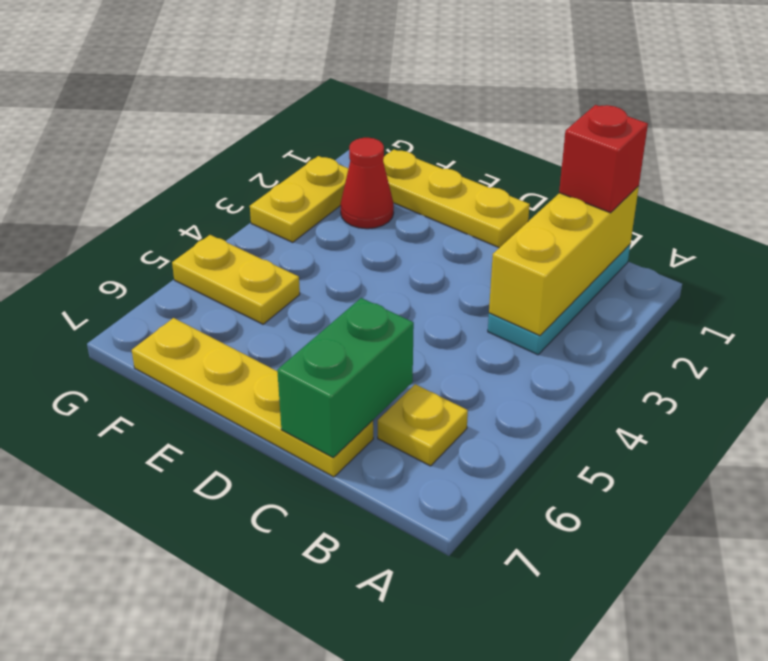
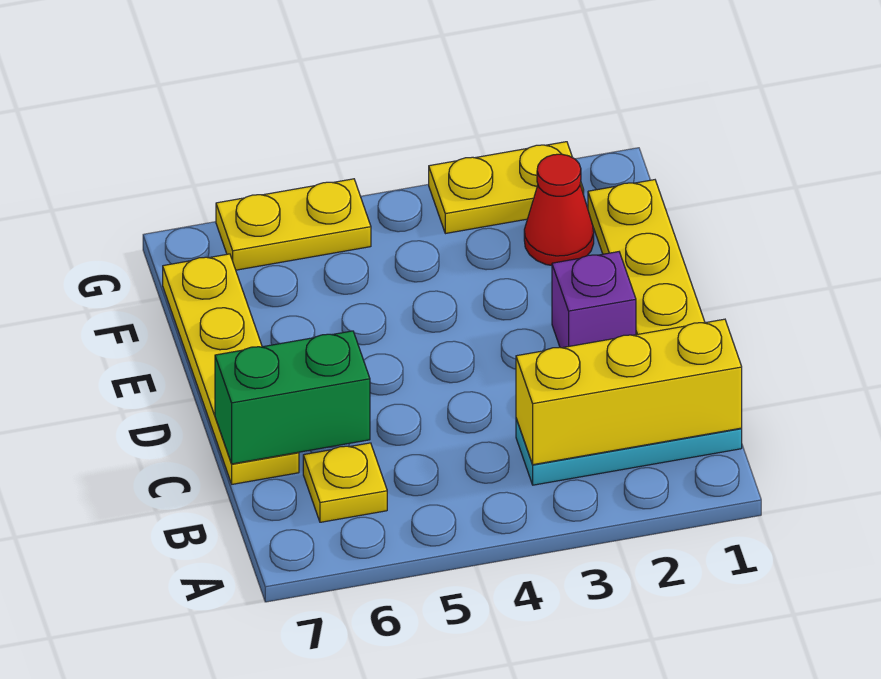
red brick B1 level 3 -> none
none -> purple brick D2 level 1
yellow plate F5:G5 level 1 -> yellow plate G5:G6 level 1

